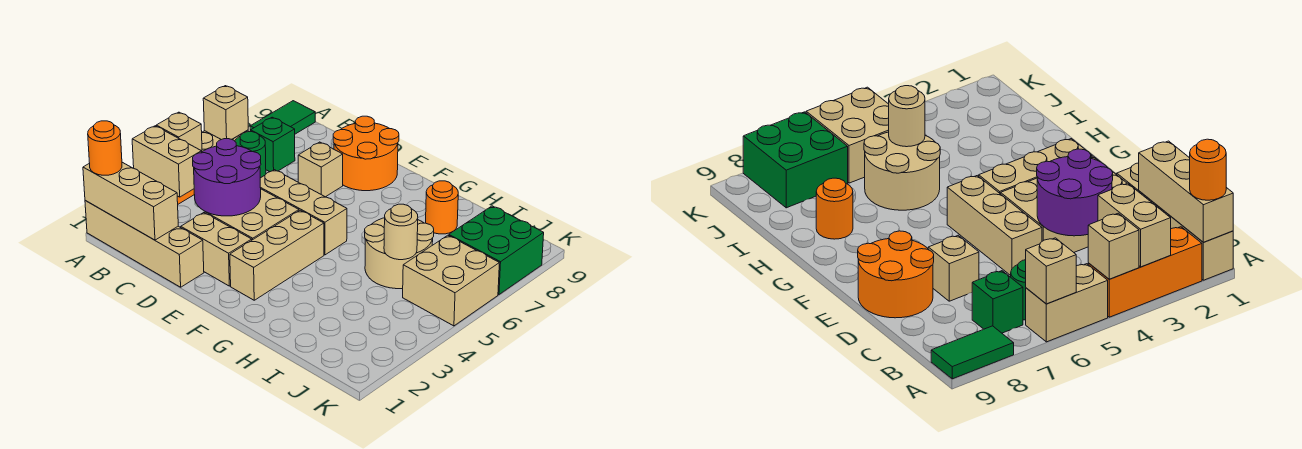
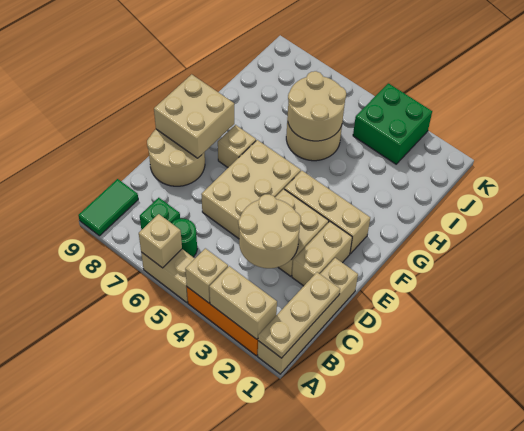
tan brick A1:C1 level 2 -> tan plate A1:C1 level 2
orange round brick A1 level 3 -> none
tan brick A3:B3 level 2 -> tan brick A2:A3 level 2
green tile A8:A9 level 1 -> green tile A9:B9 level 1
purple round brick C3:D4 level 2 -> tan round brick C3:D4 level 2
tan brick D5:F5 level 1 -> tan brick D5:F6 level 1
tan brick D7 level 1 -> tan brick F7 level 1
orange round brick D8:E9 level 1 -> tan round brick D8:E9 level 1
orange round brick H8 level 1 -> none
tan round brick I5 level 2 -> tan round brick H5:I6 level 2
tan brick J5:K6 level 1 -> tan brick E8:F9 level 2
green brick J7:K8 level 1 -> green brick J3:K4 level 1

